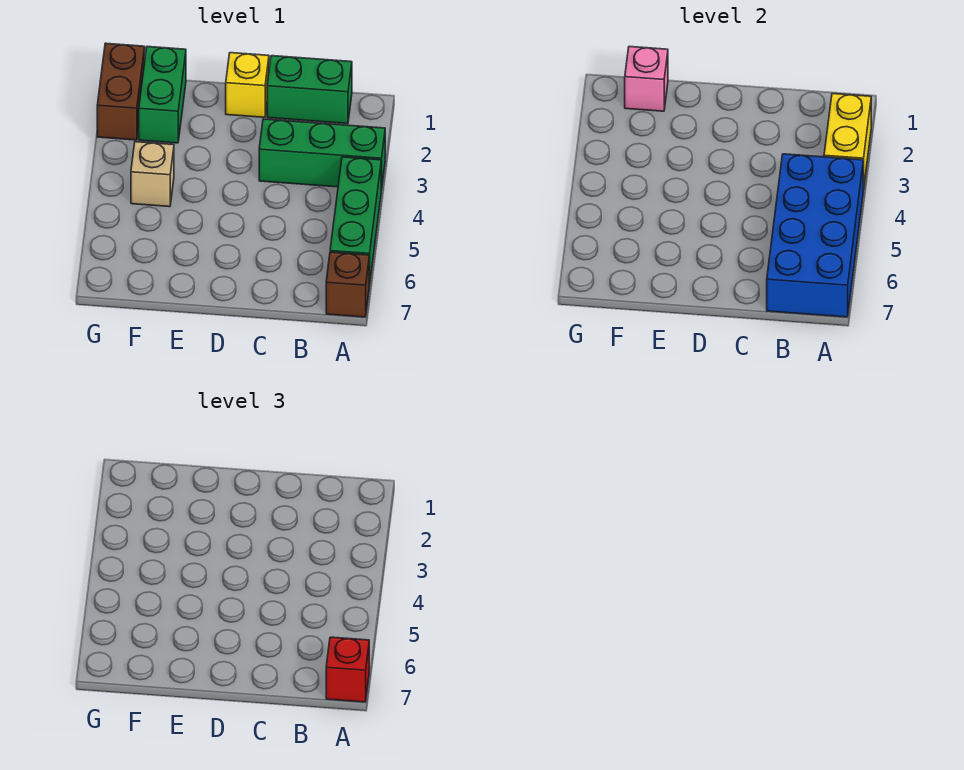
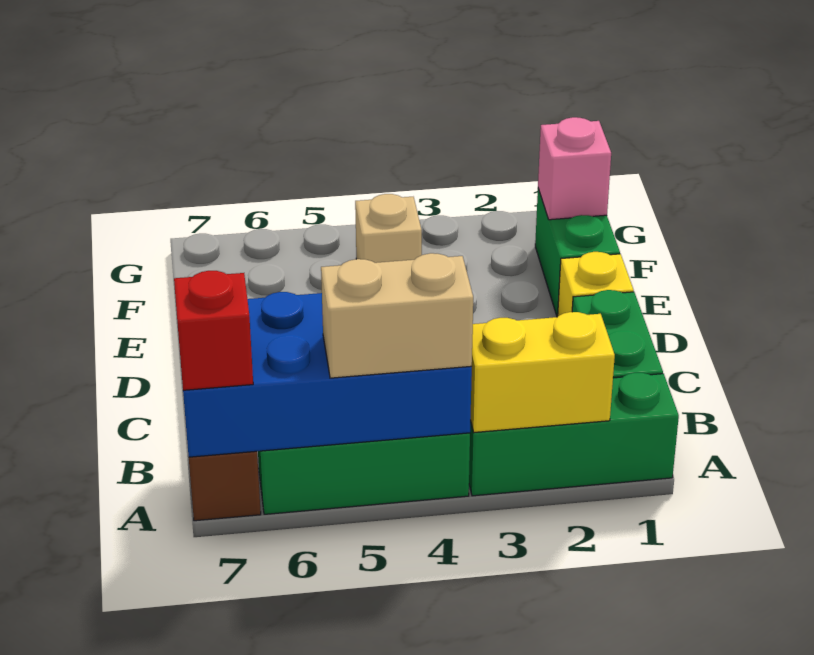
green brick A3:C3 level 1 -> green brick A1:A3 level 1
none -> tan brick A4:A5 level 3
green brick F1:F2 level 1 -> green brick E1:F1 level 1
brown brick G1:G2 level 1 -> none

